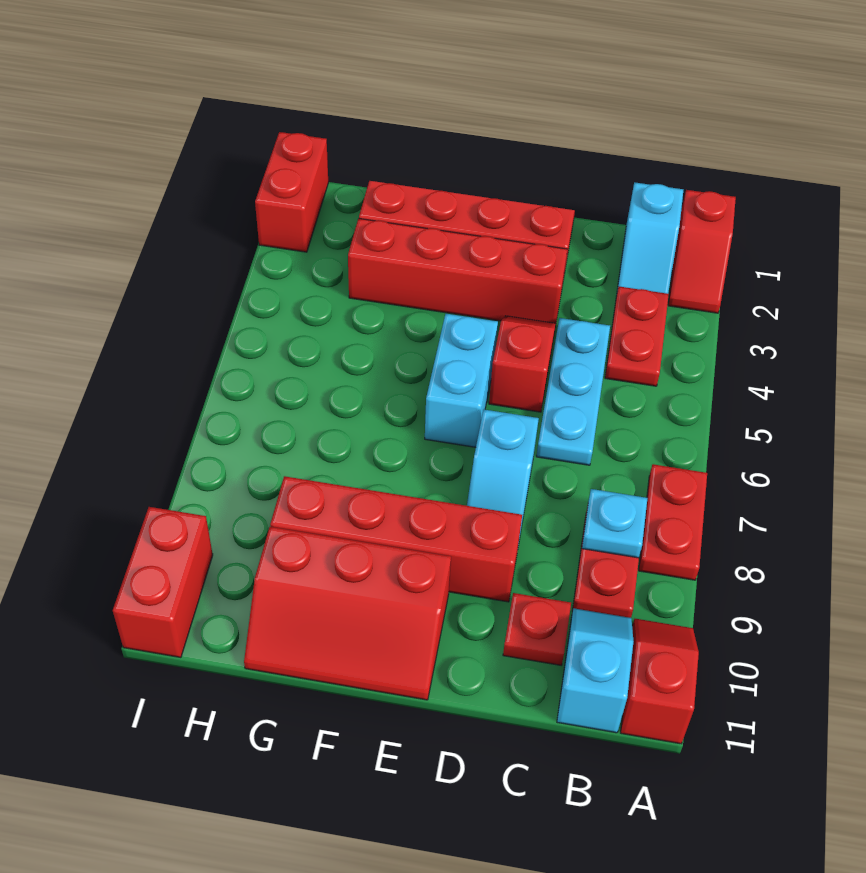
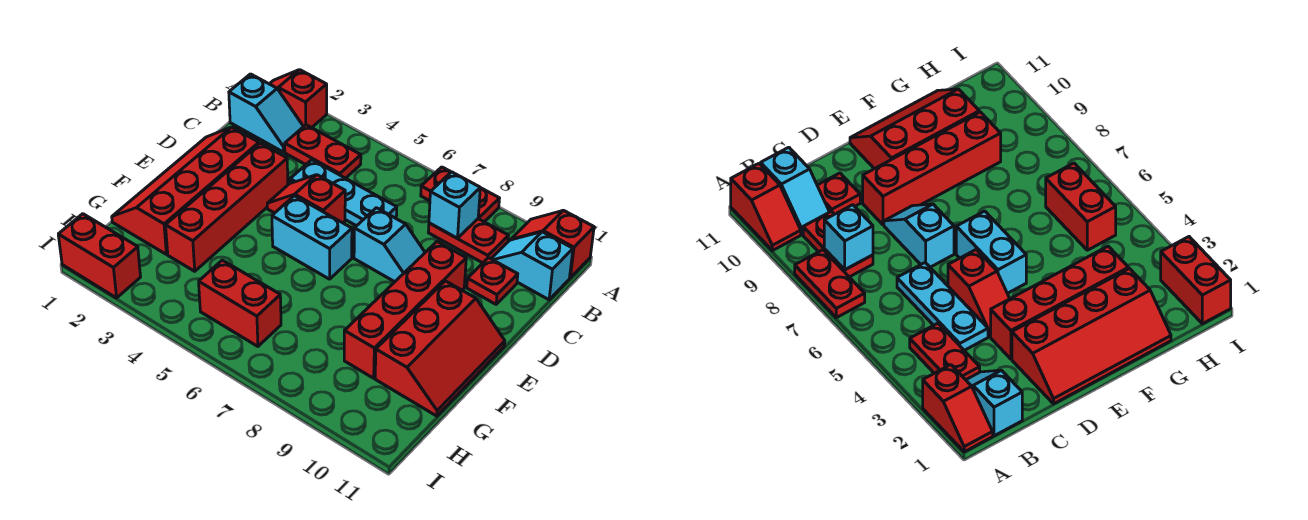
red slope A1:A2 level 1 top 1 -> red slope A1:A2 level 1 top 2
cyan plate B8 level 2 -> cyan brick B8 level 2
red brick I10:I11 level 1 -> red brick H5:H6 level 1

